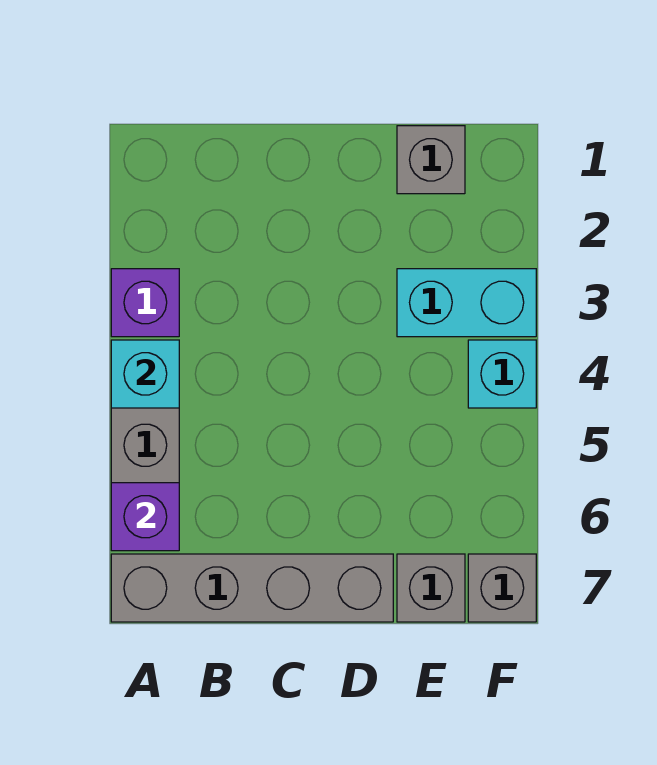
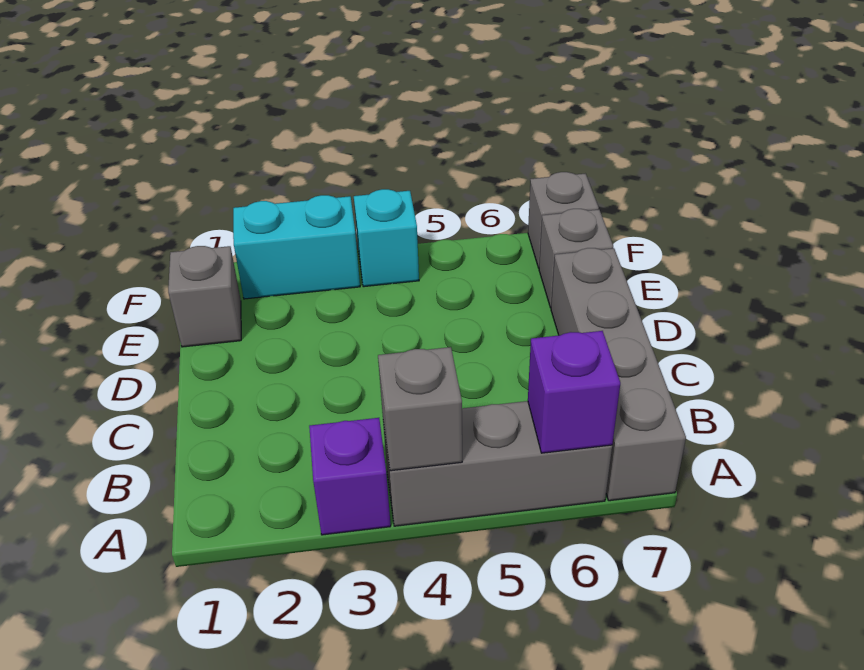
cyan brick A4 level 2 -> grey brick A4 level 2
cyan brick E3:F3 level 1 -> cyan brick F2:F3 level 1

